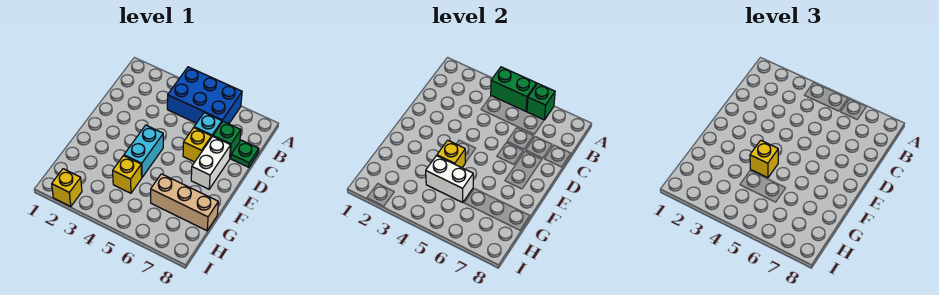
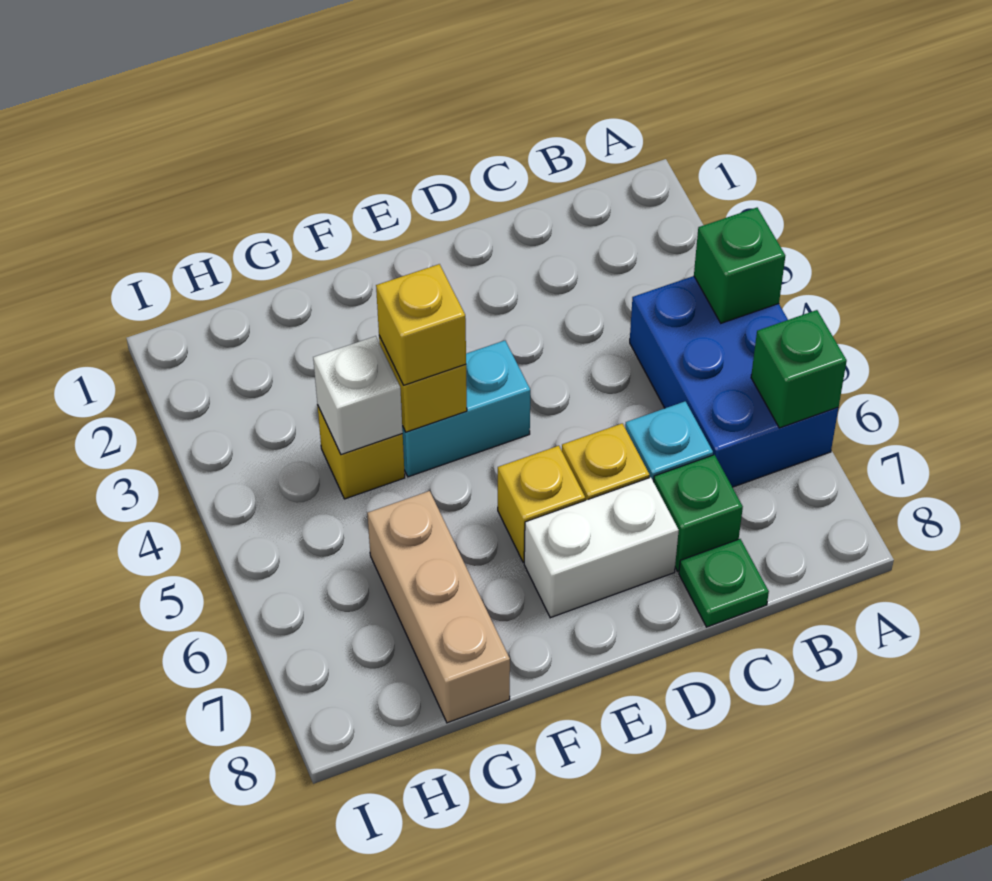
green brick A4:A5 level 2 -> green brick A4 level 2
white brick G4:G5 level 2 -> white brick G4 level 2
yellow brick I2 level 1 -> yellow brick E6 level 1

